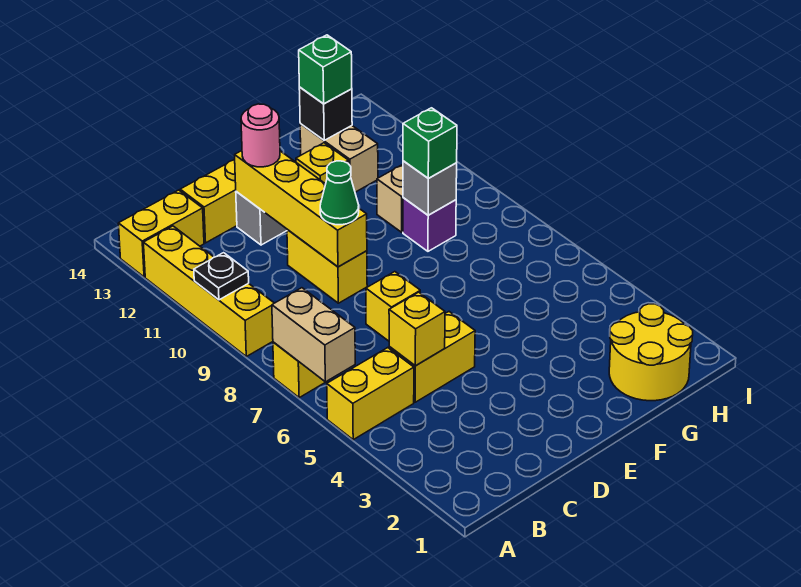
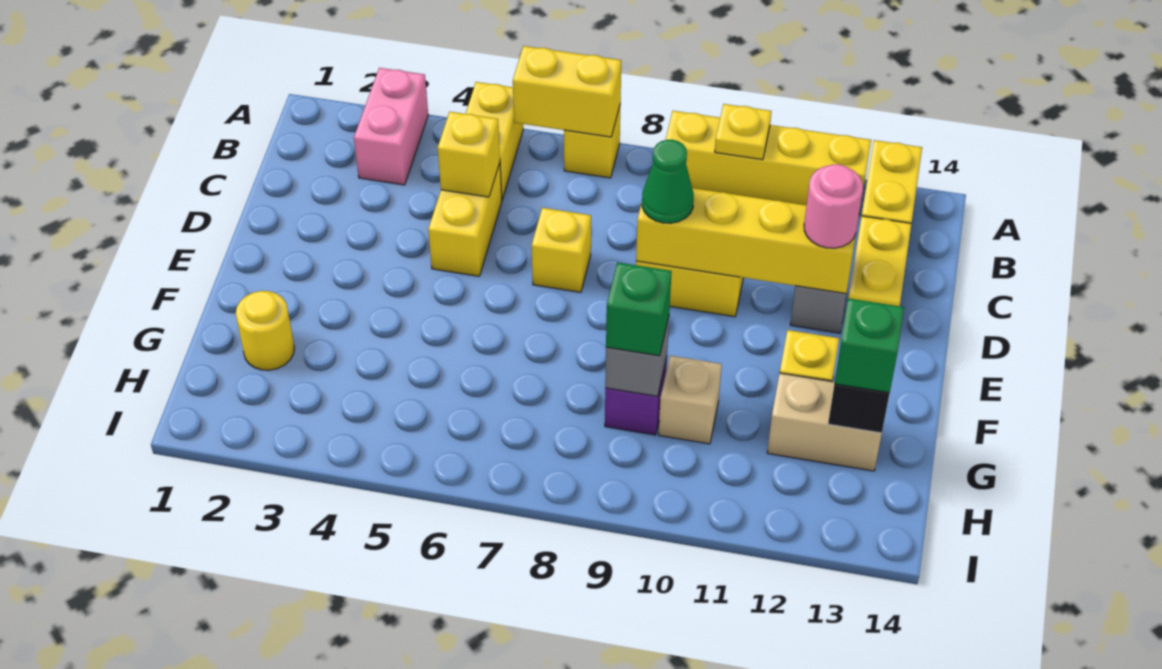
none -> pink brick A3:B3 level 1
tan brick A6:A7 level 2 -> yellow brick A6:A7 level 2
black plate A10 level 2 -> yellow plate A10 level 2
yellow round brick G1:H2 level 1 -> yellow round brick G2 level 1

